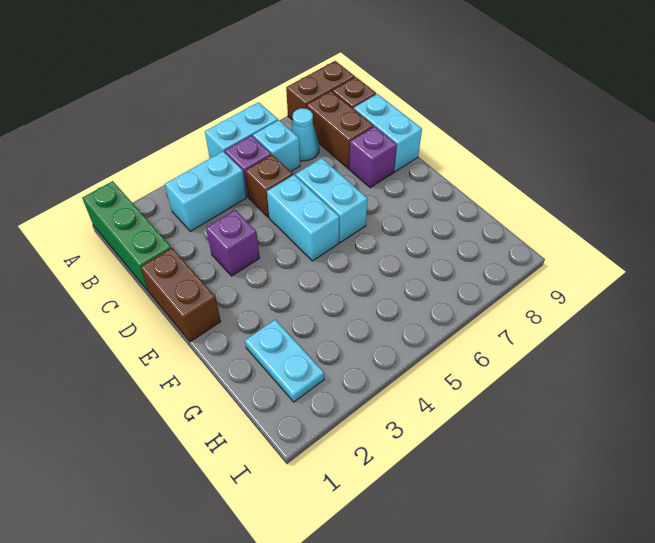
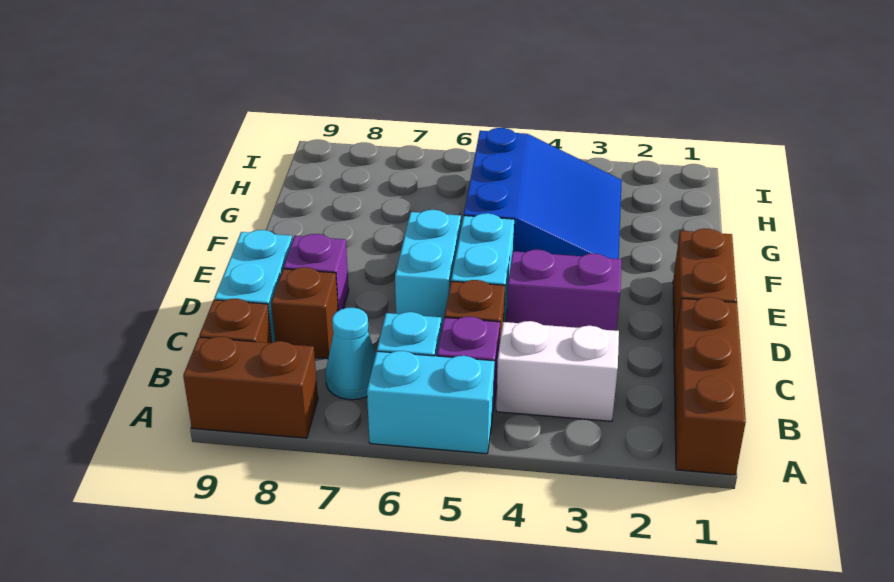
green brick A1:C1 level 1 -> brown brick A1:C1 level 1
cyan brick B3:B4 level 1 -> white brick B3:B4 level 1
brown brick B8:C8 level 1 -> brown brick C8 level 1
purple brick D3 level 1 -> purple brick D3:D4 level 1
none -> blue slope F3:H5 level 1 top 5
cyan plate G2:H2 level 1 -> none

